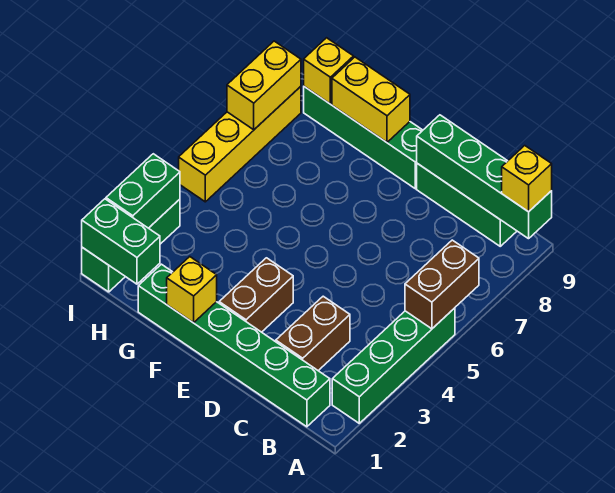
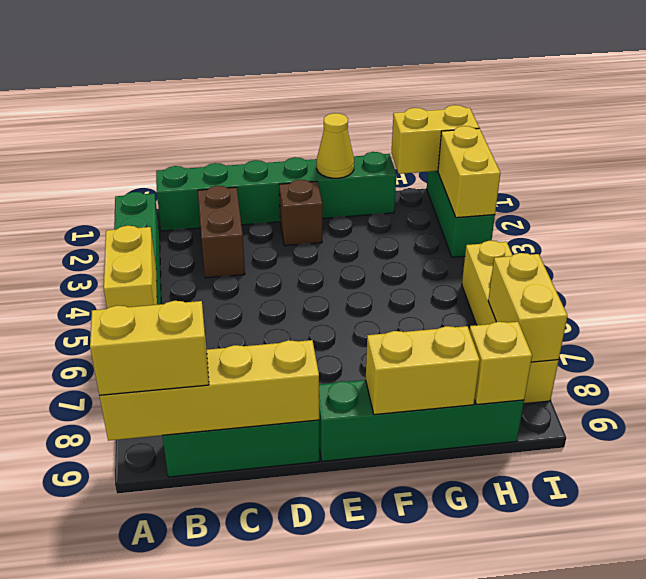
brown brick A5:A6 level 2 -> yellow brick A5:A6 level 2
green brick A9:D9 level 2 -> yellow brick A9:D9 level 2
yellow brick A9 level 3 -> yellow brick A9:B9 level 3
brown brick E2:E3 level 1 -> brown brick E2 level 1
yellow brick F1 level 2 -> yellow cone F1 level 2
green brick H1:I1 level 2 -> yellow brick H1:I1 level 2
green brick I2:I3 level 2 -> yellow brick I2:I3 level 2

